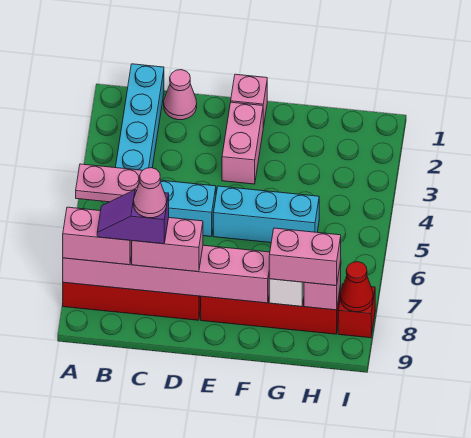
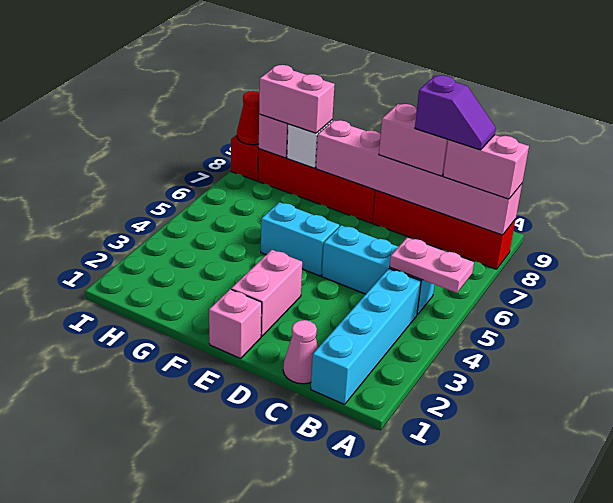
pink cone C8 level 5 -> none
cyan brick E5:G5 level 1 -> cyan brick E5:F5 level 1

